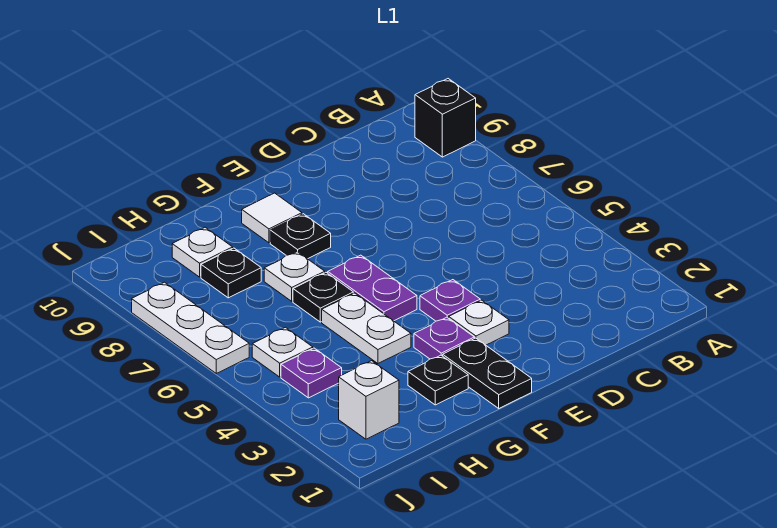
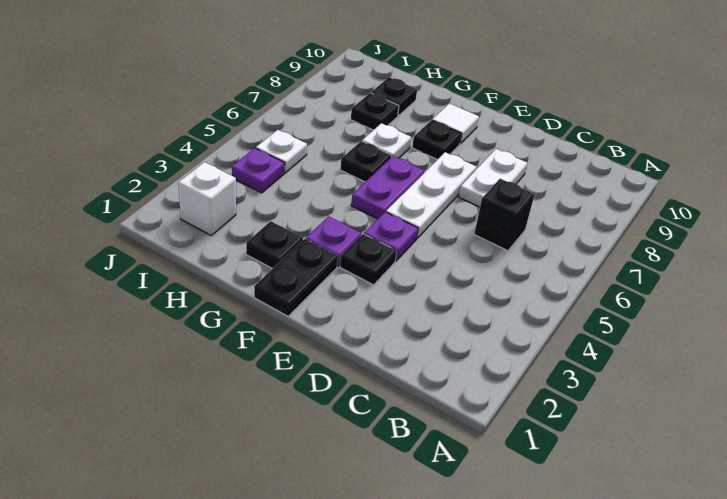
black brick A9 level 1 -> black brick C6 level 1
white plate E3 level 1 -> black plate E3 level 1
white plate G4:G5 level 1 -> white plate D7:D8 level 1
white plate H9 level 1 -> black plate H9 level 1
white plate J6:J8 level 1 -> white plate E5:E7 level 1

